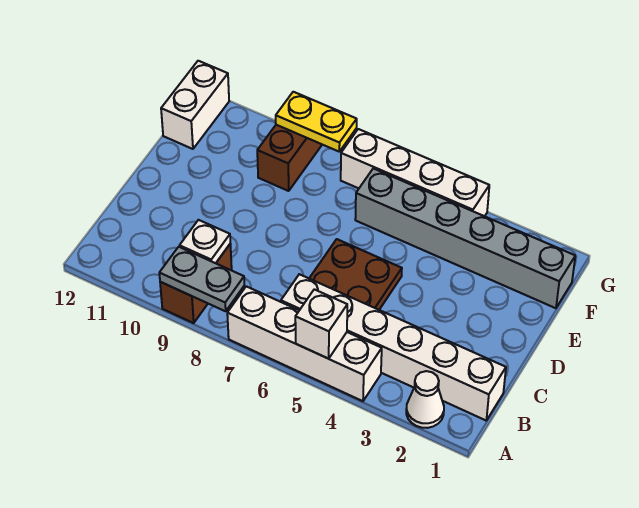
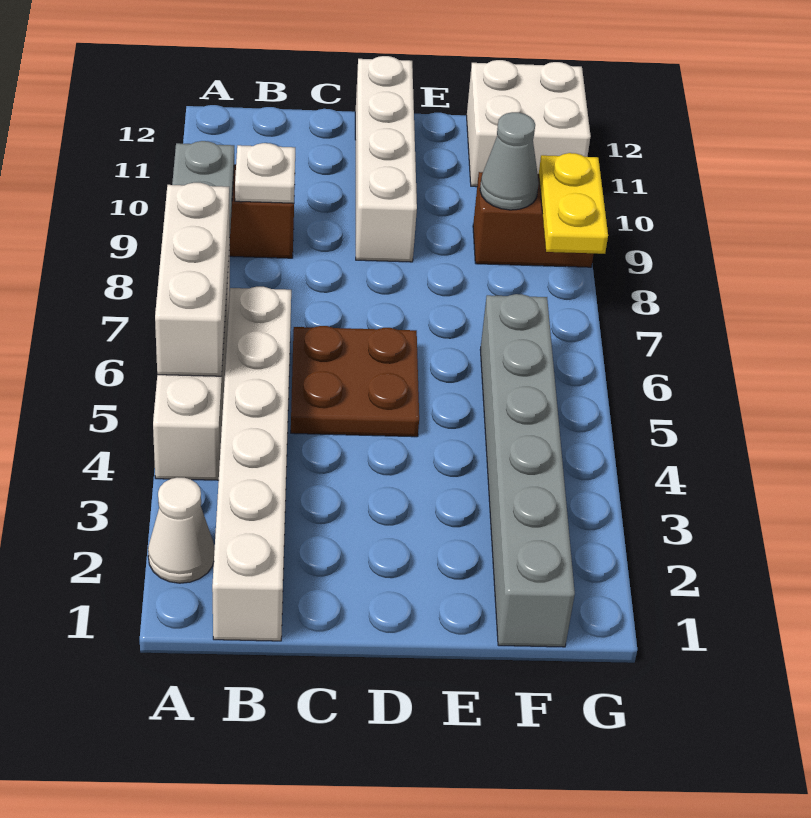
white brick A5 level 2 -> white brick A5:A7 level 2
none -> grey cone F9 level 2
white brick F12:G12 level 1 -> white brick F11:G12 level 1
white brick G4:G7 level 1 -> white brick D9:D12 level 1

